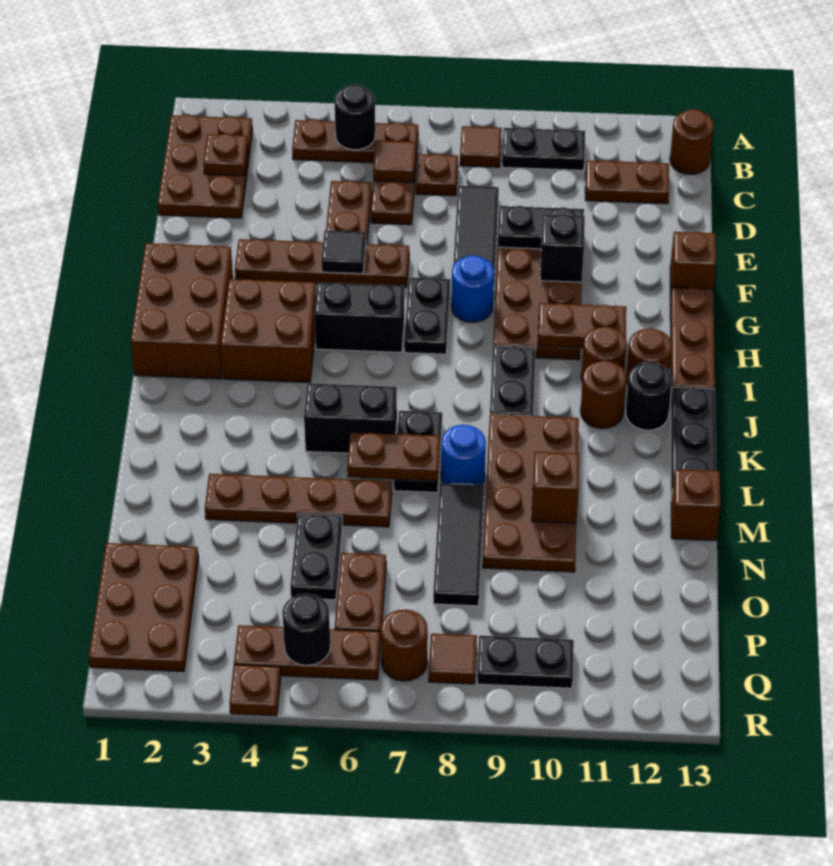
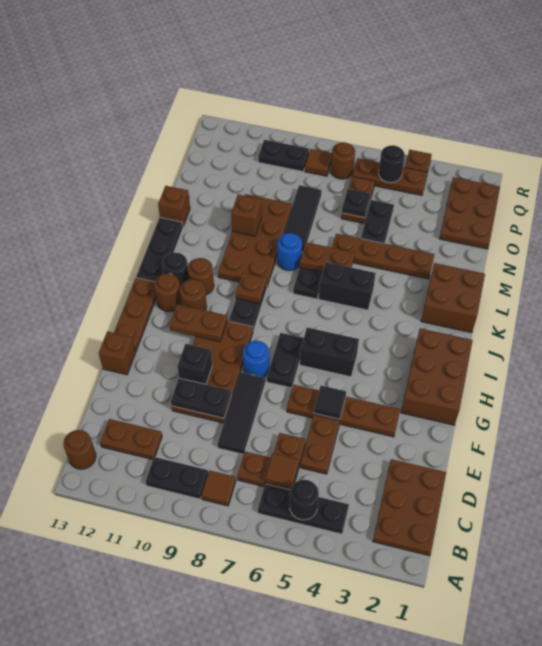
brown plate B4:B6 level 1 -> black plate B4:B6 level 1
brown plate C2 level 2 -> brown plate J9 level 2
brown brick H3:I4 level 1 -> brown brick K1:L2 level 1
none -> black plate O6 level 2

